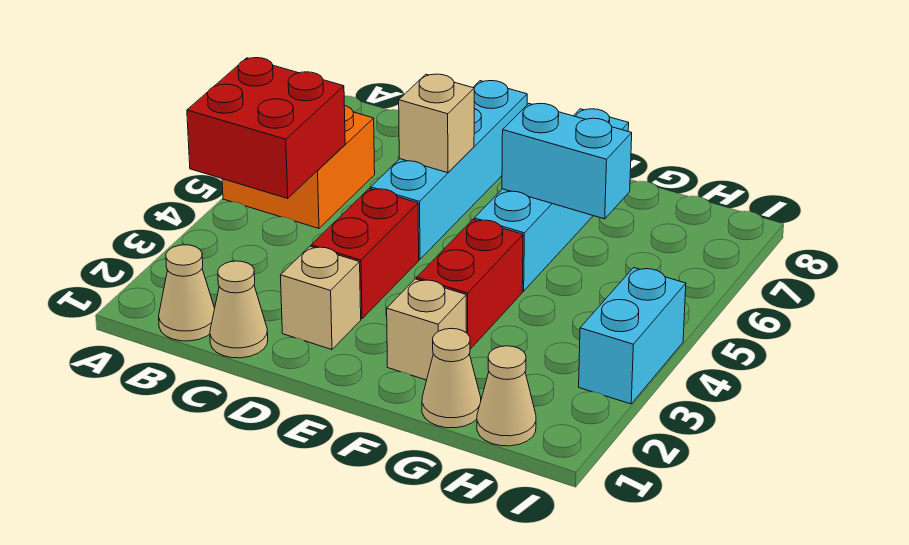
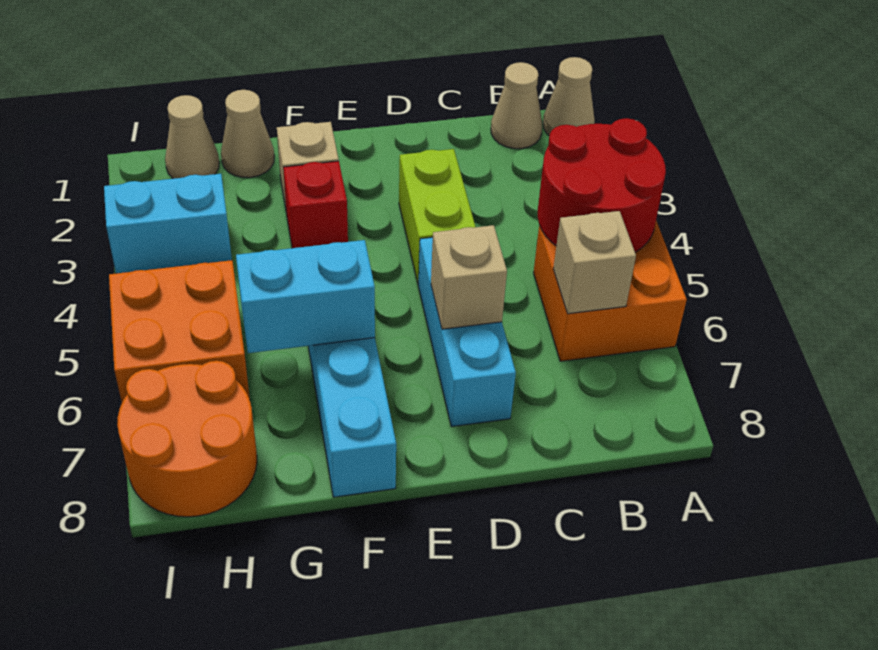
red brick A4:B5 level 2 -> red round brick A4:B5 level 2
tan cone C1 level 1 -> tan cone A1 level 1
tan brick D2 level 1 -> tan brick B6 level 2
red brick D3:D4 level 1 -> lime brick D3:D4 level 1
cyan brick D5:D8 level 1 -> cyan brick D5:D7 level 1
red brick F3:F4 level 1 -> red brick F3 level 1
none -> orange brick H5:I6 level 1
none -> orange round brick H7:I8 level 1
cyan brick I3:I4 level 1 -> cyan brick H3:I3 level 1

